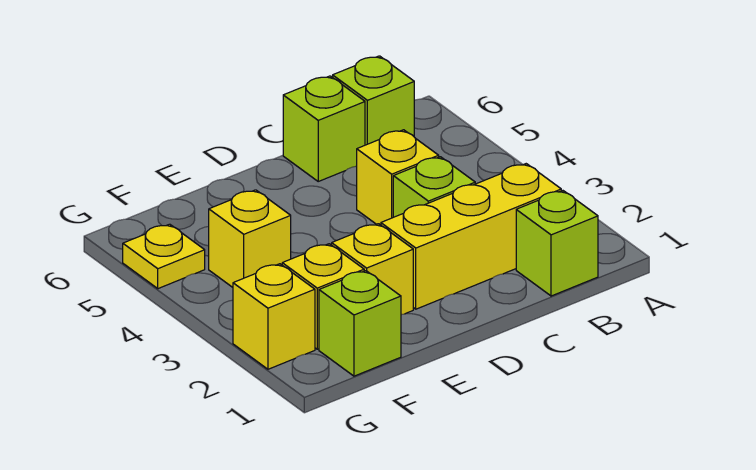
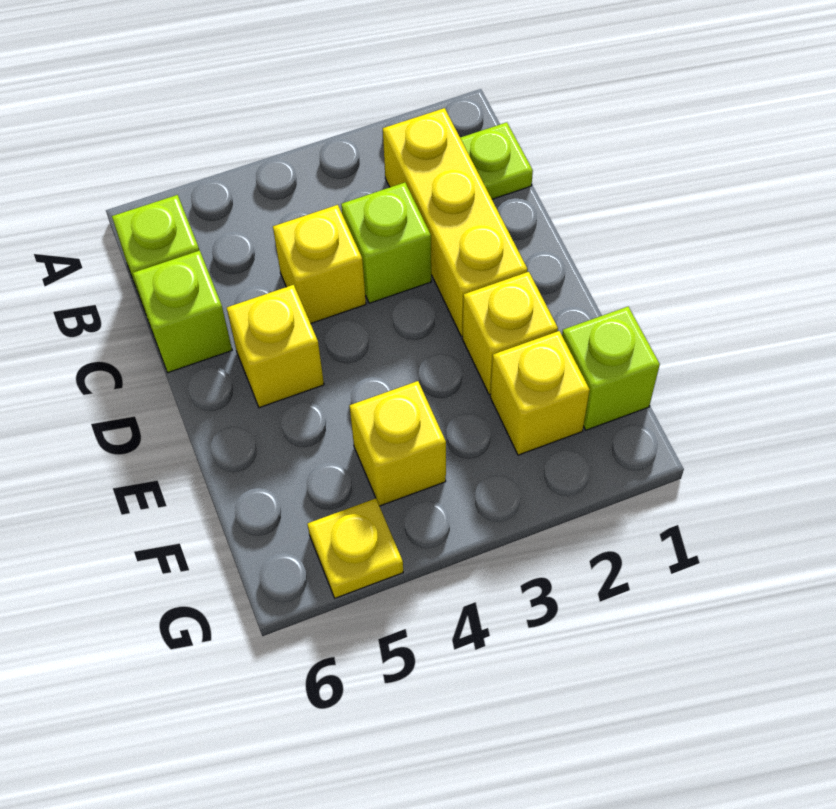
lime brick B1 level 1 -> lime plate B1 level 1
yellow brick G2 level 1 -> yellow brick D5 level 1

